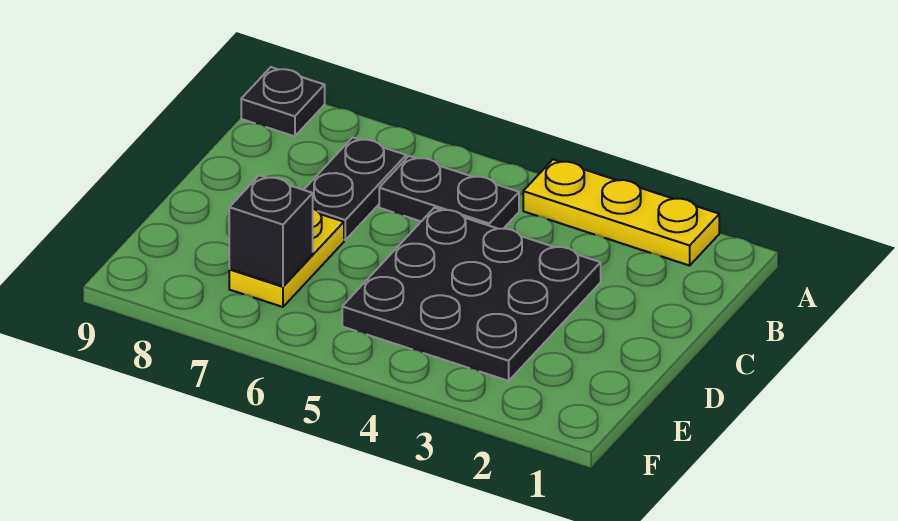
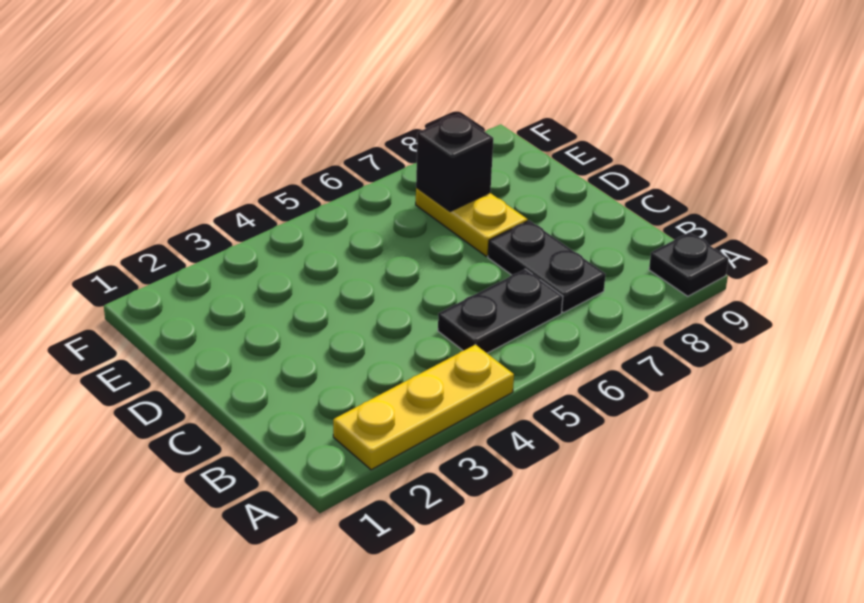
black plate C3:E5 level 1 -> none

